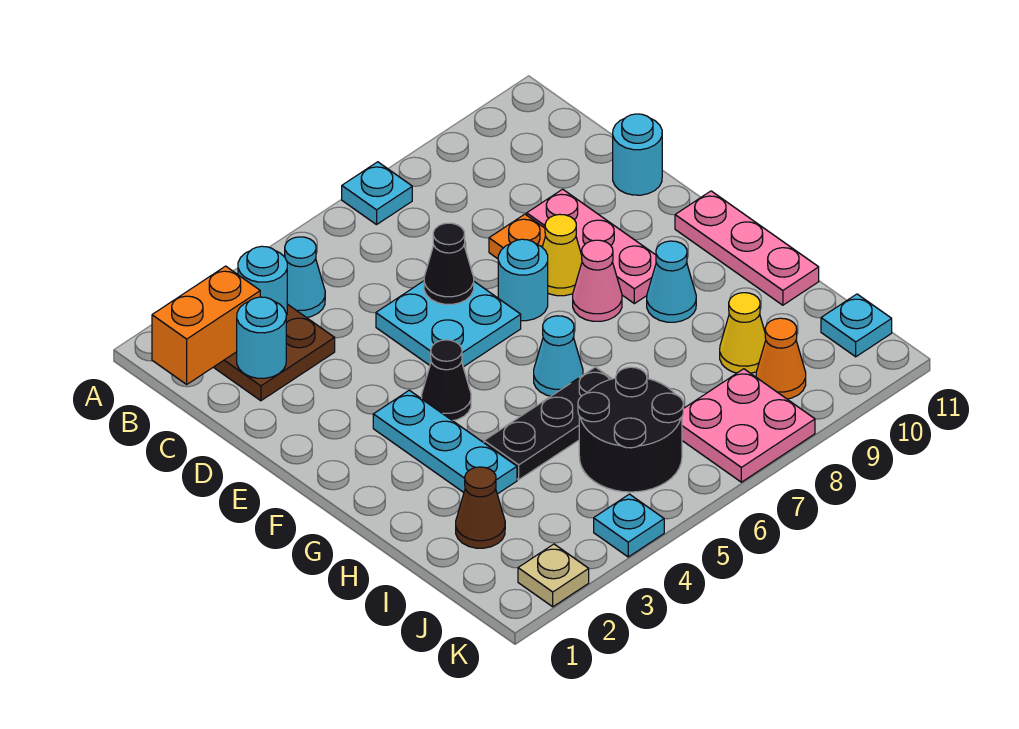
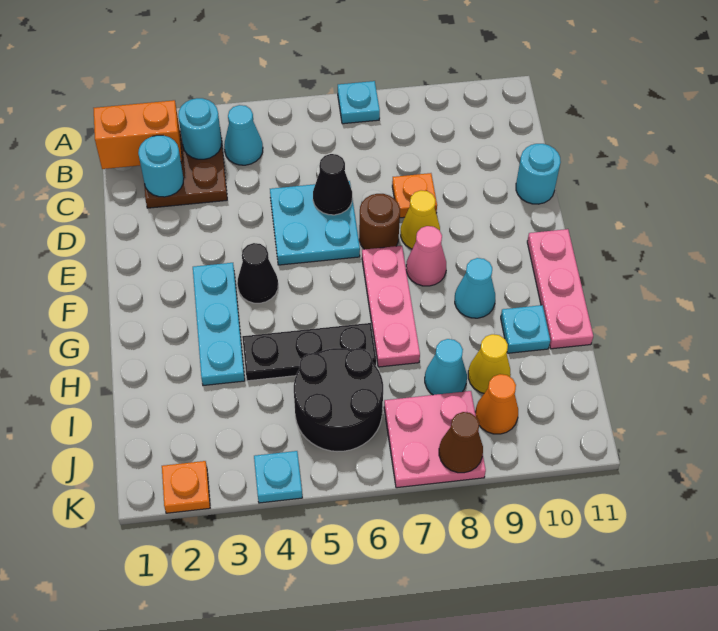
pink plate D9:F9 level 1 -> pink plate F7:H7 level 1
cyan round brick E7 level 1 -> brown round brick E7 level 1
cyan cone G6 level 1 -> cyan cone I8 level 1
brown cone I2 level 1 -> brown cone K8 level 2
cyan plate J11 level 1 -> cyan plate H10 level 1
tan plate K2 level 1 -> orange plate K2 level 1

